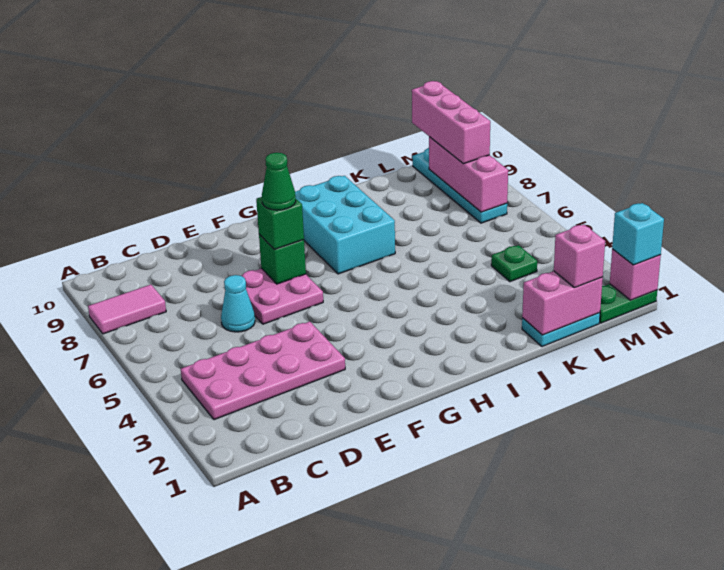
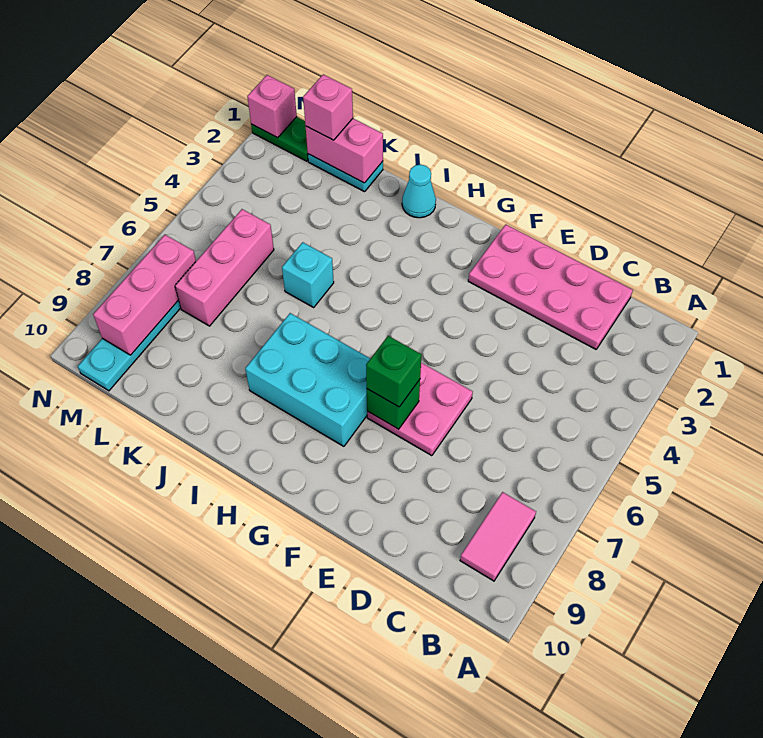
pink tile A8:B8 level 1 -> pink tile B8:B9 level 1
pink plate B3:E4 level 1 -> pink plate C1:F2 level 1
cyan cone D6 level 1 -> cyan cone I1 level 1
green cone F7 level 4 -> none
cyan brick H7:I9 level 1 -> cyan brick G7:I8 level 1
green plate L4 level 1 -> none
pink brick M8:M10 level 3 -> pink brick L5:L7 level 1
cyan brick N1 level 3 -> cyan brick J5 level 1

